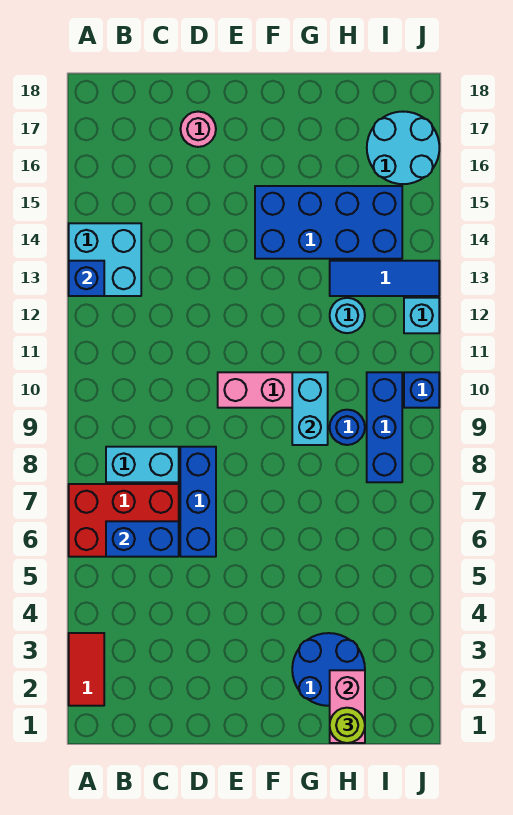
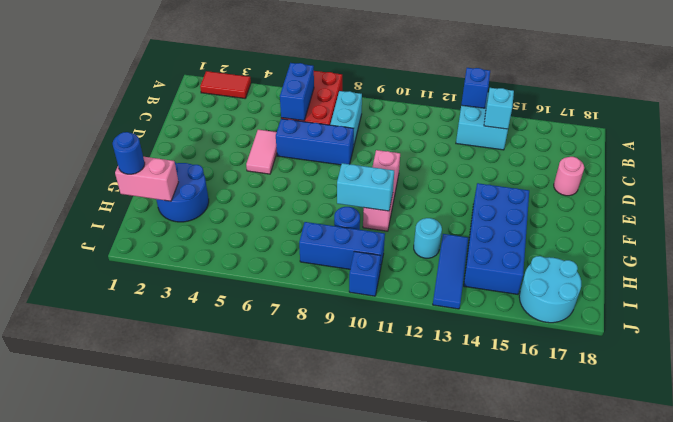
none -> pink tile D5:E5 level 1
lime round brick H1 level 3 -> blue round brick H1 level 3
cyan brick J12 level 1 -> cyan brick B14 level 2

